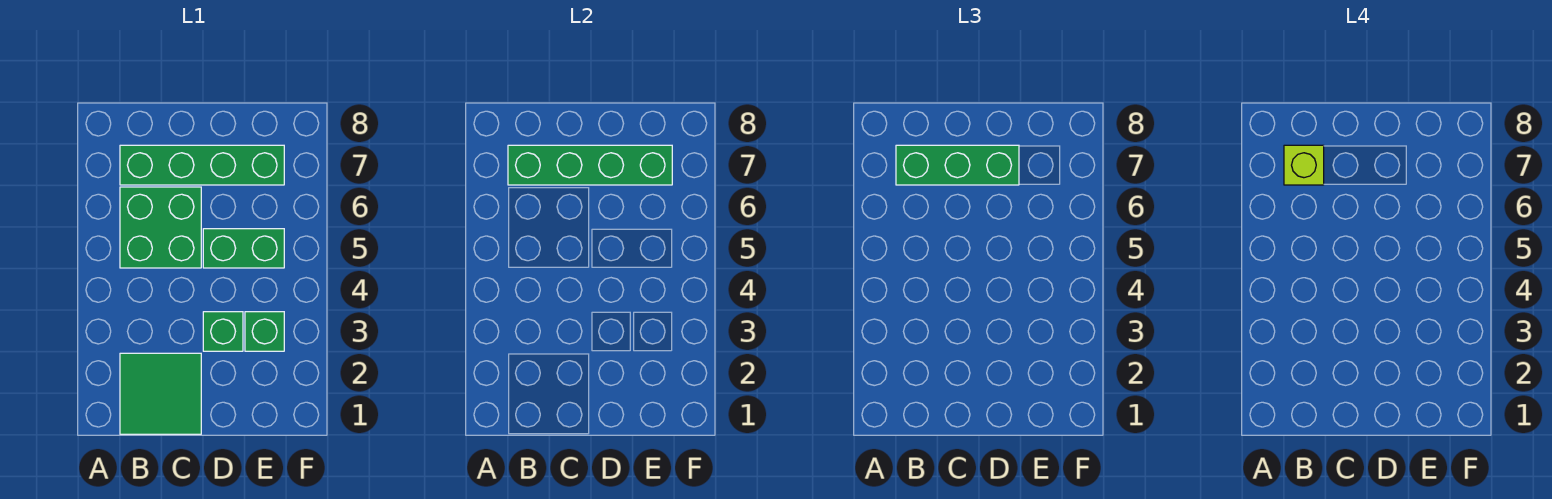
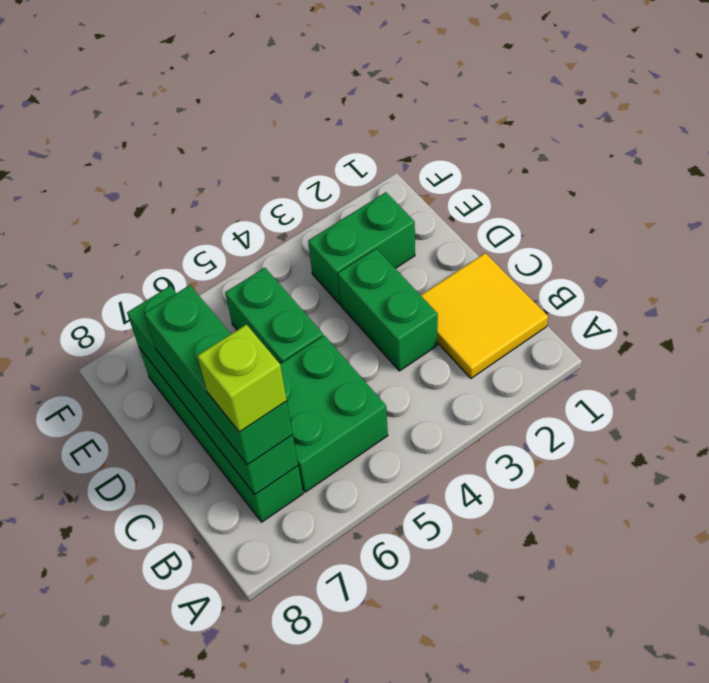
green tile B1:C2 level 1 -> yellow tile B1:C2 level 1
green brick D3 level 1 -> green brick C3:D3 level 1
green brick E3 level 1 -> green brick E2:E3 level 1

